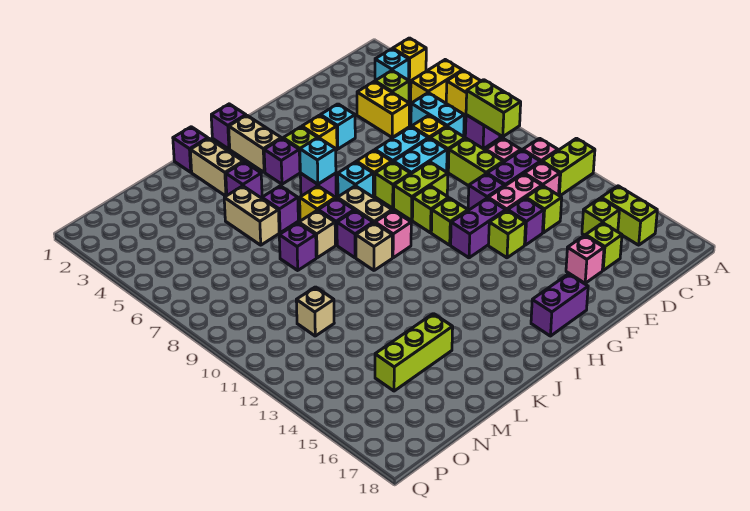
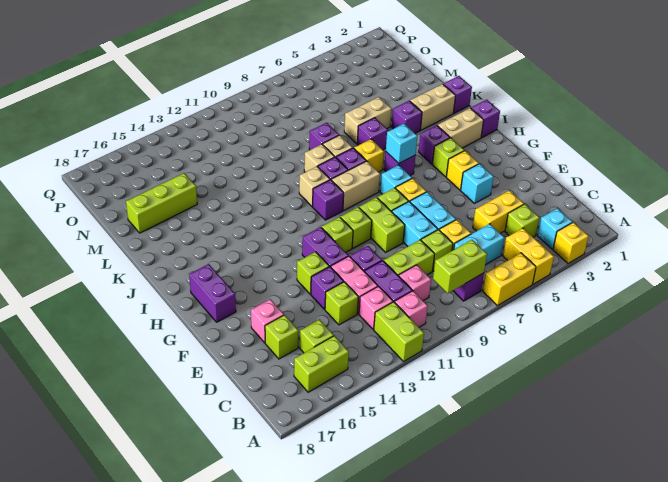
pink brick I10 level 1 -> purple brick I10 level 1
lime brick L15:N15 level 1 -> lime brick M15:M17 level 1
tan brick N11 level 1 -> tan brick K9 level 1

